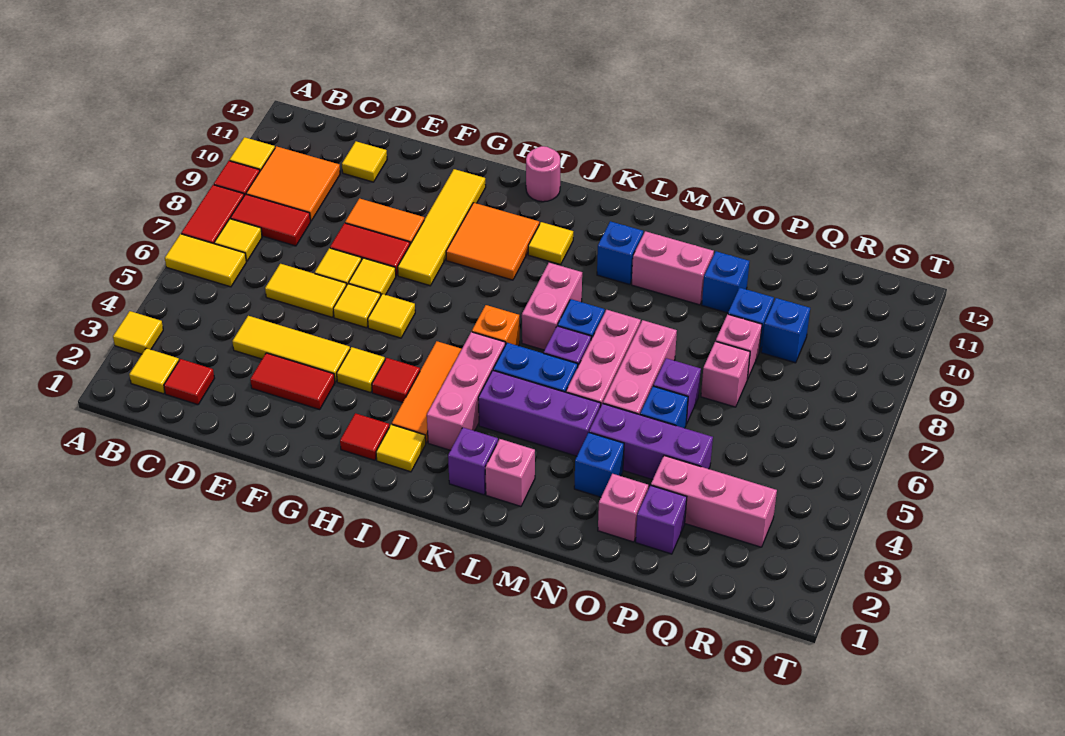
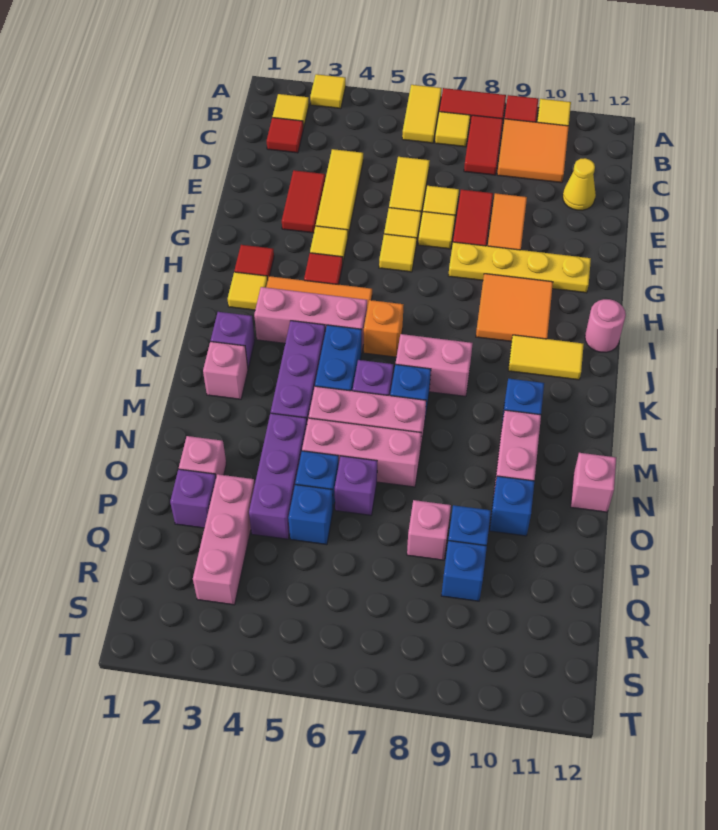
yellow tile D11 level 1 -> yellow cone D11 level 1
yellow tile G8:G11 level 1 -> yellow plate G8:G11 level 1
yellow tile J10 level 1 -> yellow tile J10:J11 level 1
blue brick N3 level 1 -> blue brick P5 level 1
pink brick P7 level 1 -> pink brick N12 level 1

